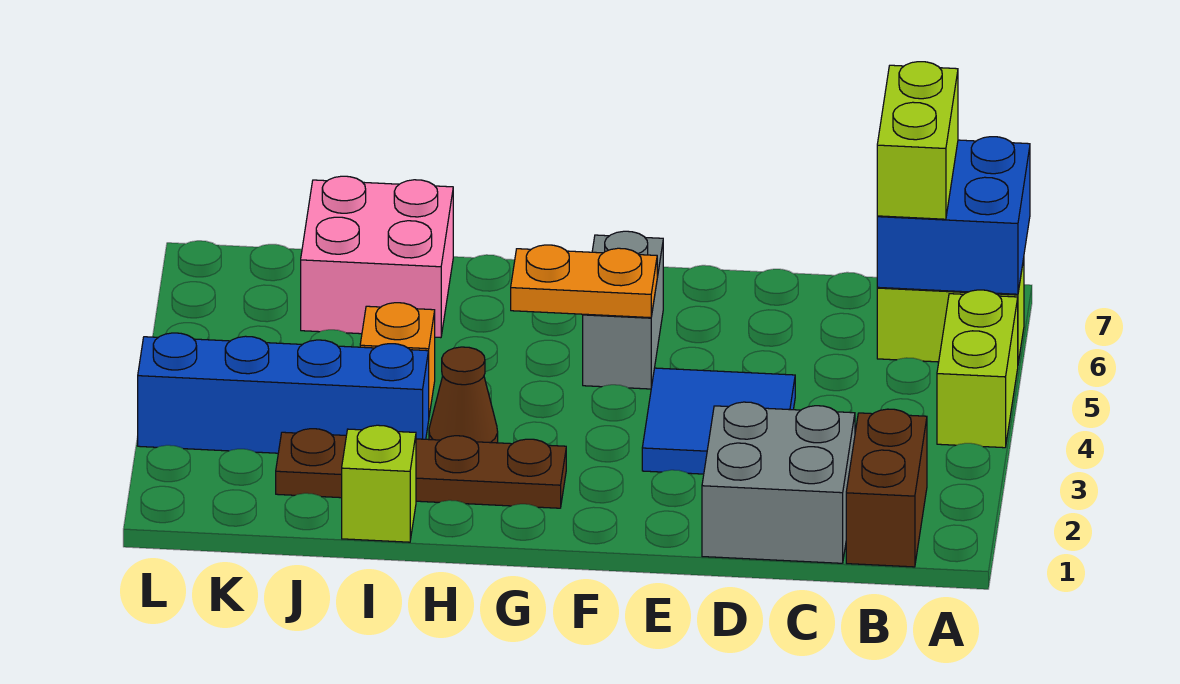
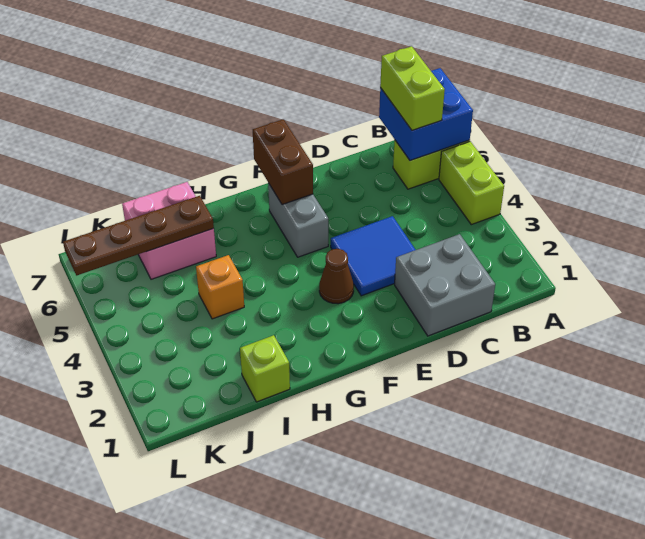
brown brick B1:B2 level 1 -> brown brick F6:F7 level 2
orange plate F5:G5 level 2 -> none
brown plate G2:J2 level 1 -> brown plate I6:L6 level 2
brown cone H3 level 1 -> brown cone F3 level 1
blue brick I3:L3 level 1 -> none

